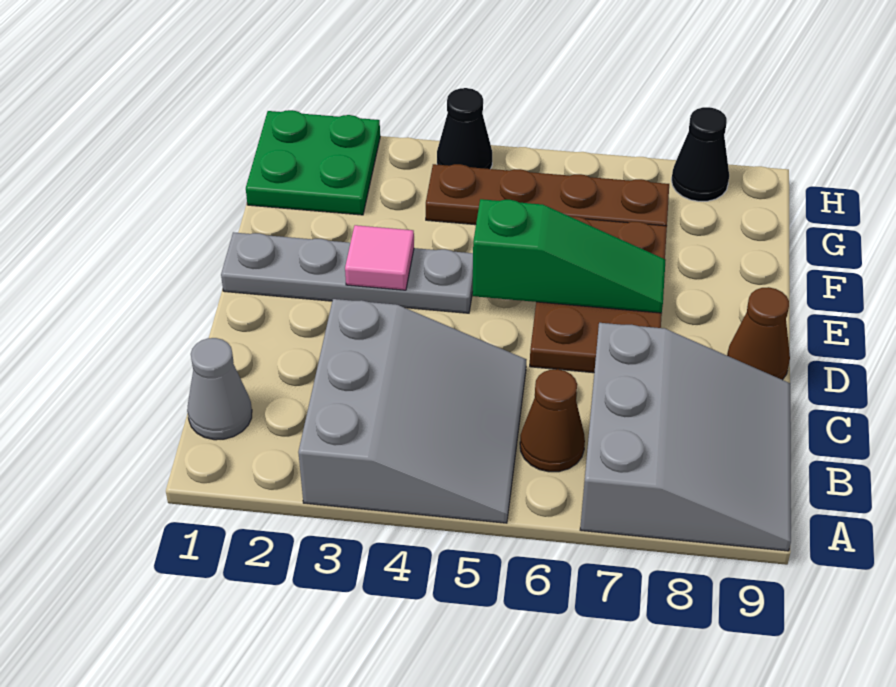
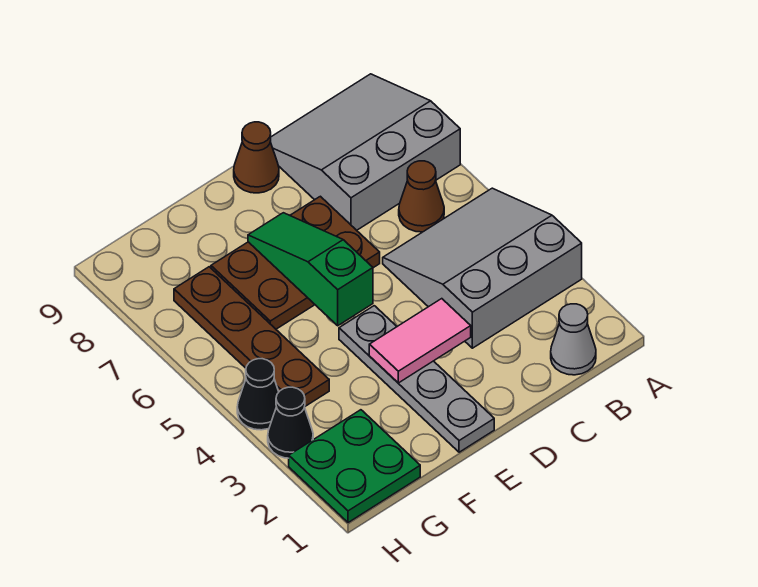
pink tile E3 level 2 -> pink tile D3:E3 level 2
black cone H8 level 1 -> black cone H3 level 1

